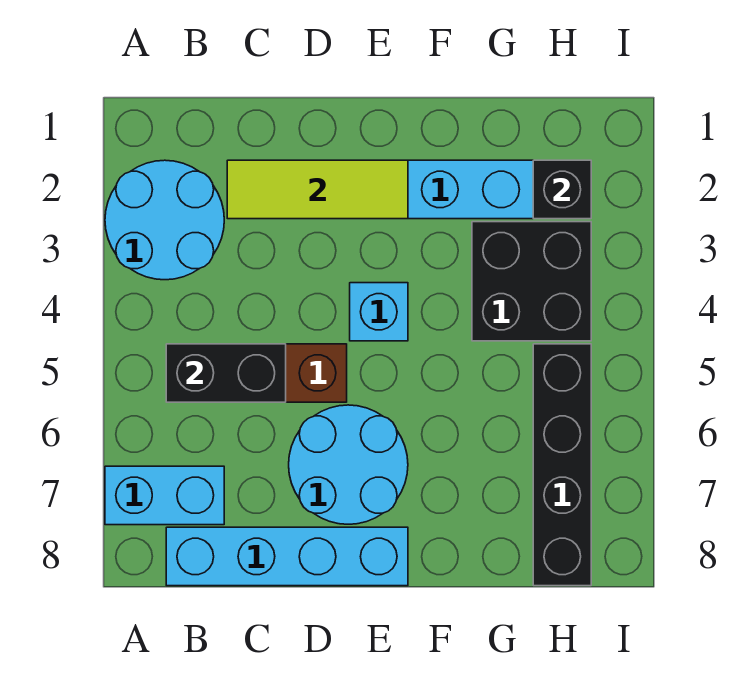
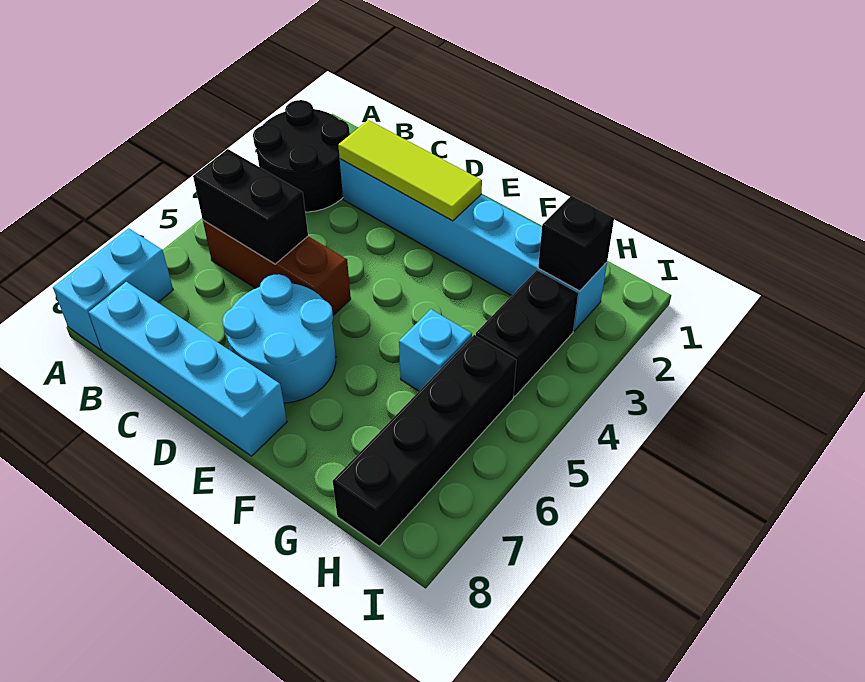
cyan round brick A2:B3 level 1 -> black round brick A2:B3 level 1
cyan brick A7:B7 level 1 -> cyan brick A7:A8 level 1
cyan brick E4 level 1 -> cyan brick G5 level 1
black brick G3:H4 level 1 -> black brick H3:H4 level 1

